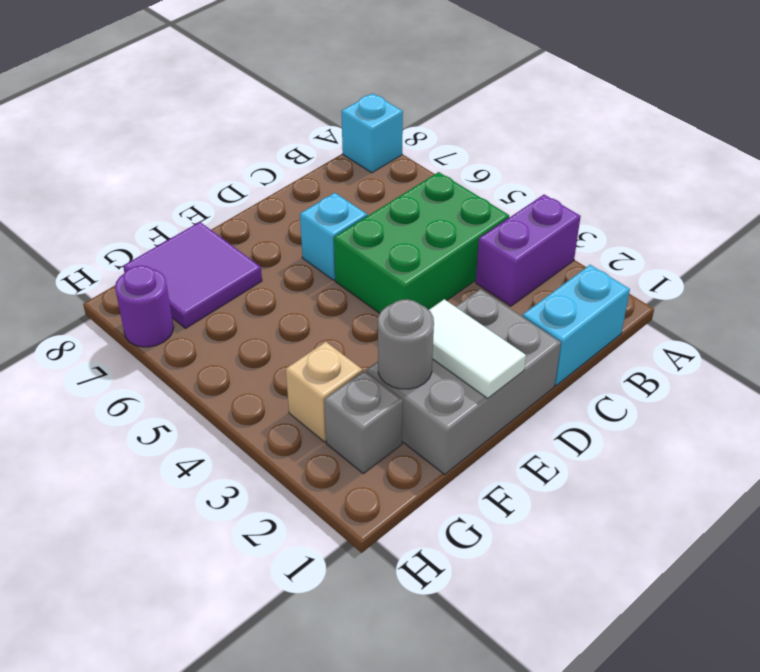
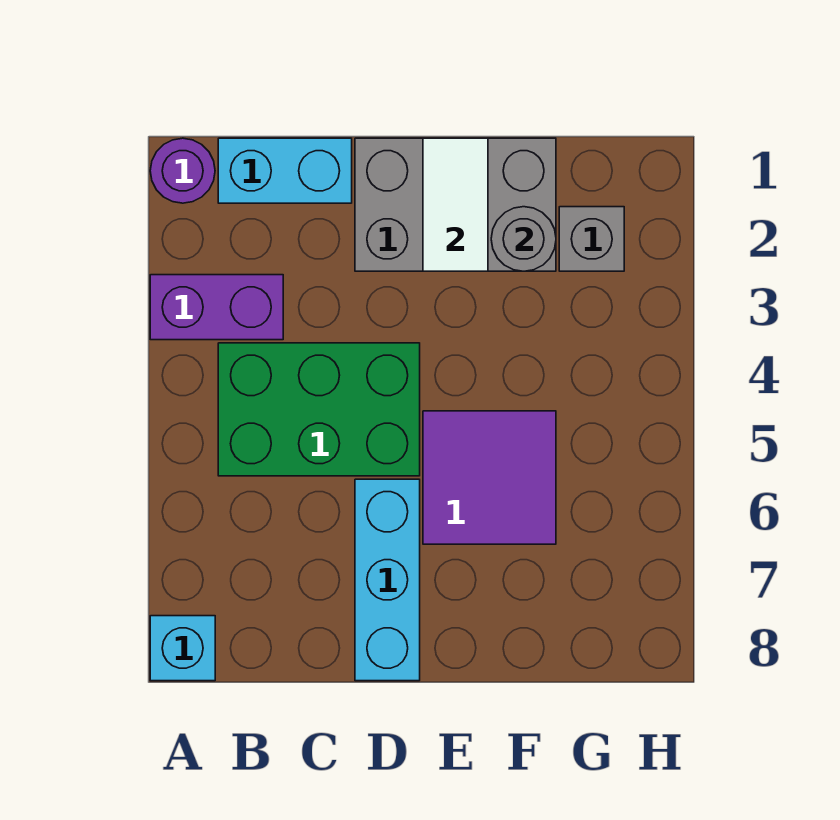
cyan brick D6 level 1 -> cyan brick D6:D8 level 1
purple tile F7:G8 level 1 -> purple tile E5:F6 level 1
tan brick G3 level 1 -> none
purple round brick H7 level 1 -> purple round brick A1 level 1

